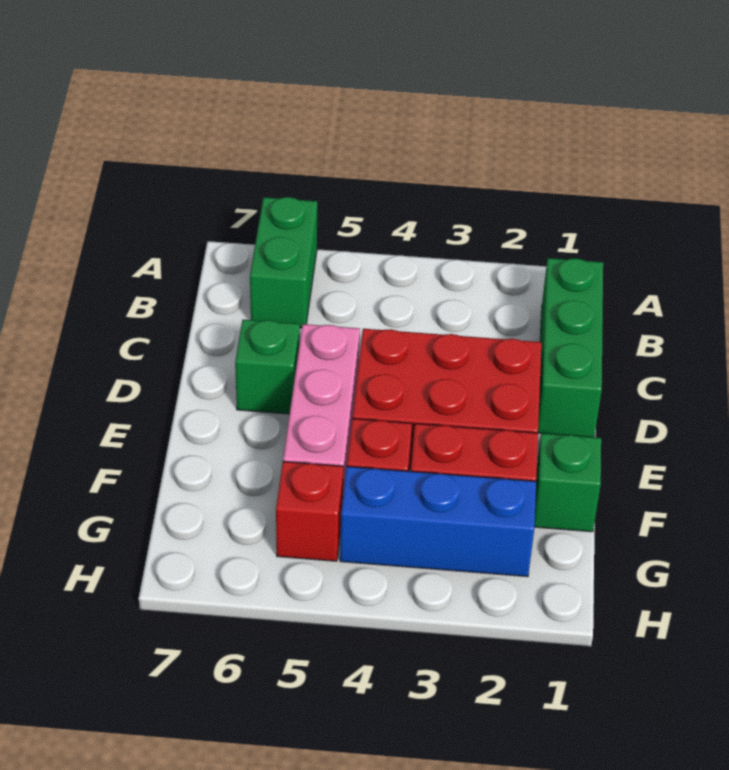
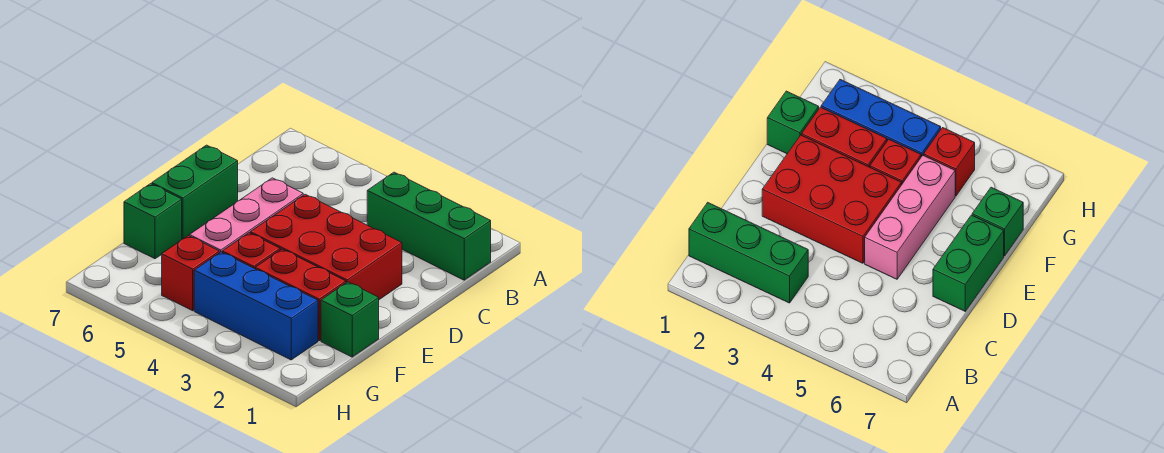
green brick A6:B6 level 1 -> green brick D7:E7 level 1
green brick B1:D1 level 1 -> green brick B1:B3 level 1
green brick D6 level 1 -> green brick F7 level 1

